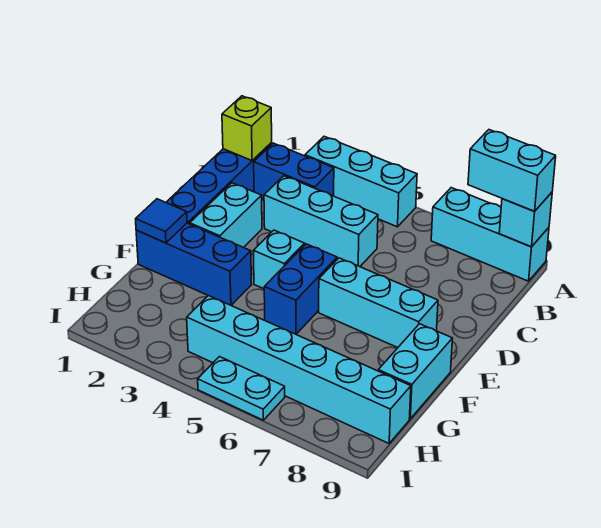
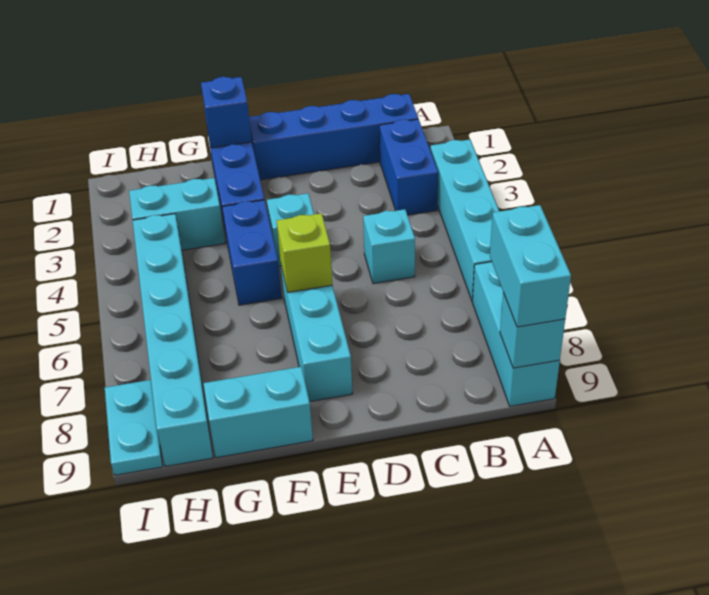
cyan brick A3:A5 level 1 -> cyan brick A3:A6 level 1
lime brick B1 level 2 -> lime brick E6 level 2
cyan brick C3:C5 level 1 -> cyan brick C5 level 1
cyan brick D2:E2 level 1 -> cyan brick G3:H3 level 1
blue brick E5:F5 level 1 -> blue brick F4:F5 level 1
blue tile F1 level 2 -> blue brick F1 level 2
cyan plate I5:I6 level 1 -> cyan plate I8:I9 level 1

